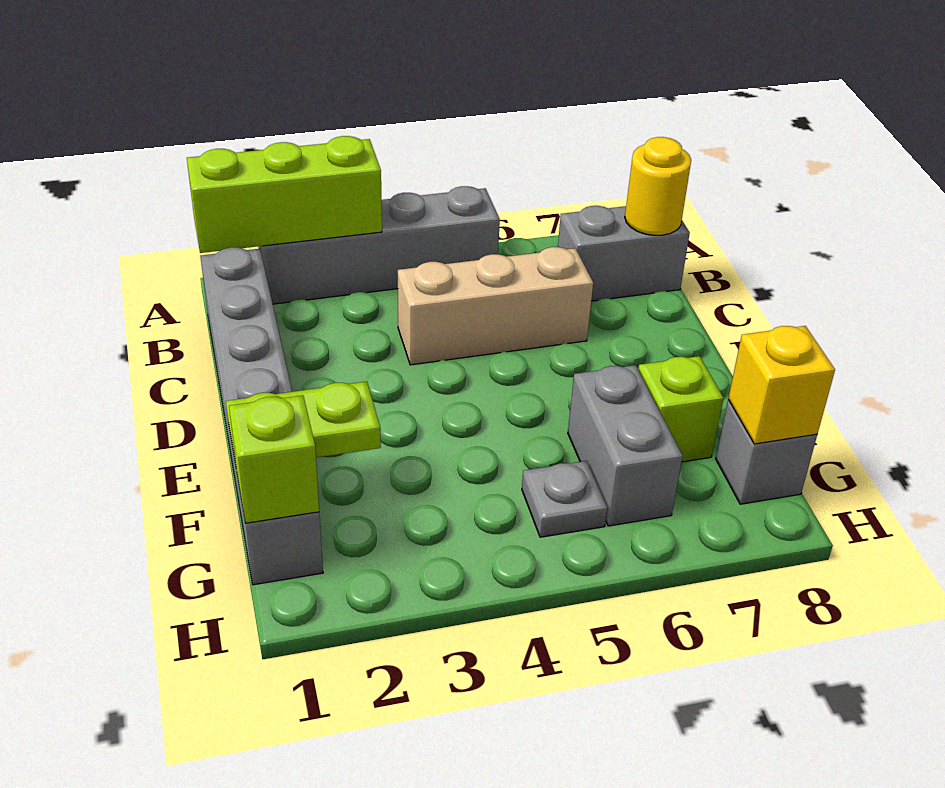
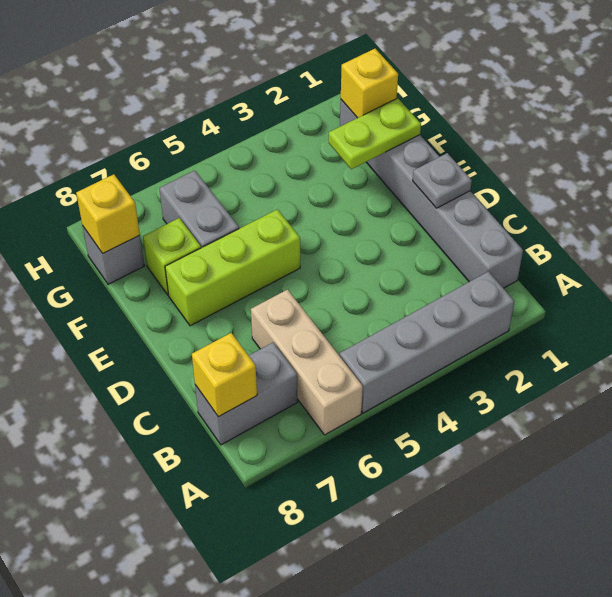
lime brick A1:A3 level 2 -> lime brick E5:E7 level 1
yellow round brick B8 level 2 -> yellow brick B8 level 2
tan brick C4:C6 level 1 -> tan brick A6:C6 level 1
lime brick G1 level 2 -> yellow brick G1 level 2
grey plate G5 level 1 -> grey plate D1 level 2

